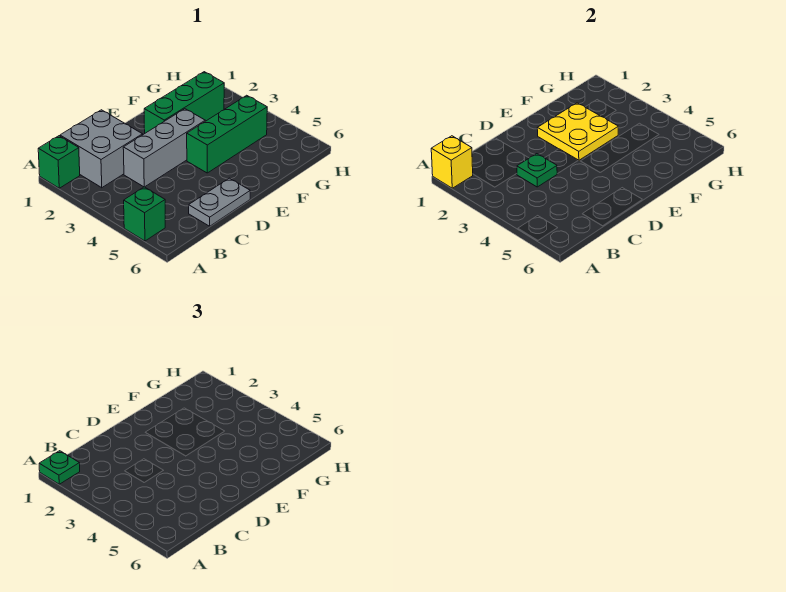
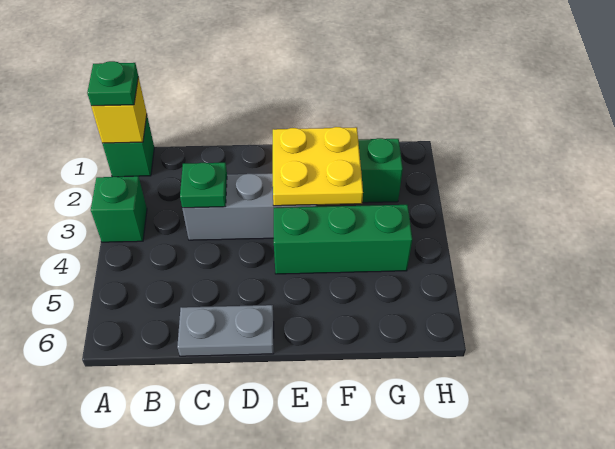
green brick A5 level 1 -> green brick A3 level 1
grey brick B1:C2 level 1 -> none

